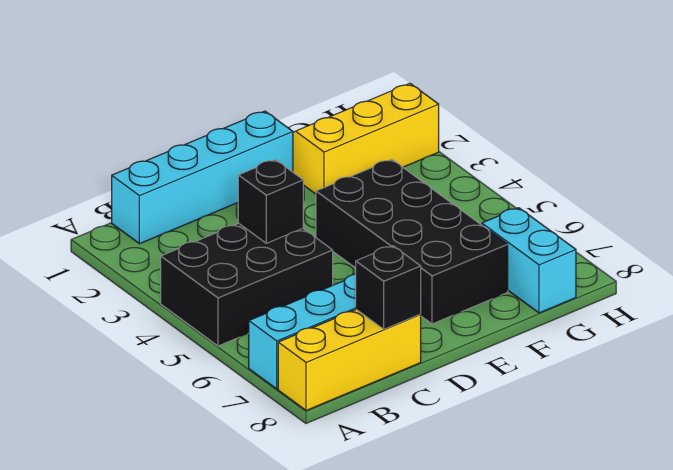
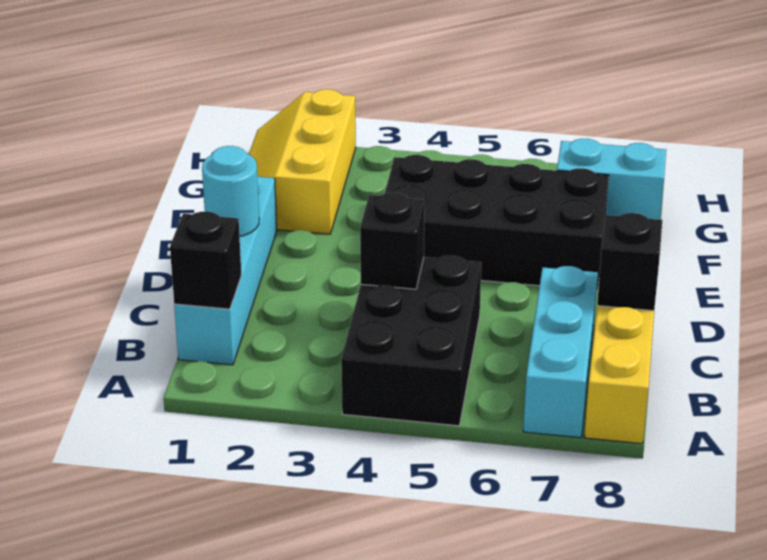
none -> black brick B1 level 2
none -> cyan round brick D1 level 2

